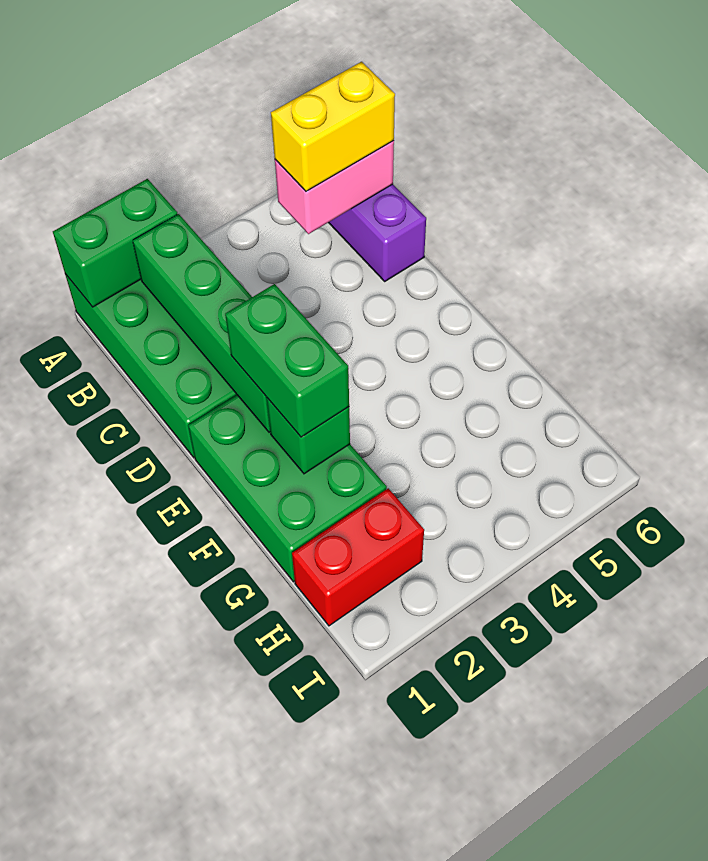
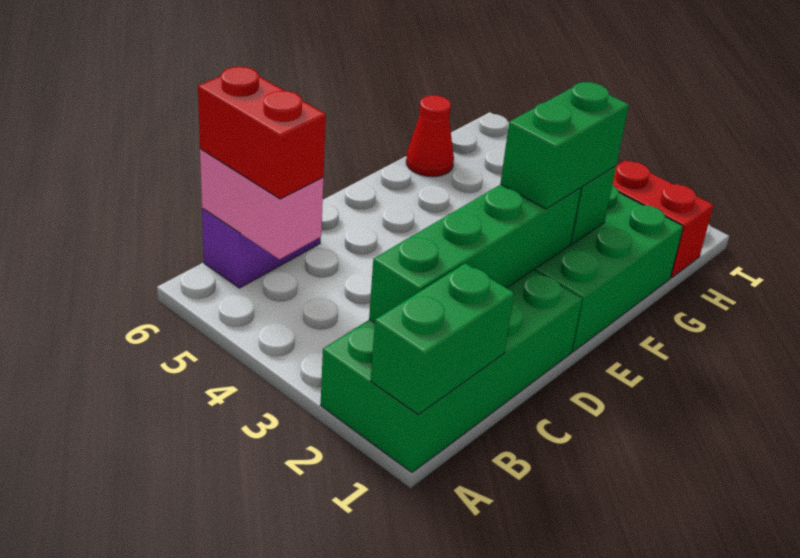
green brick A1:A2 level 2 -> green brick A1:B1 level 2
yellow brick B5:B6 level 3 -> red brick B5:B6 level 3
none -> red cone G6 level 1

